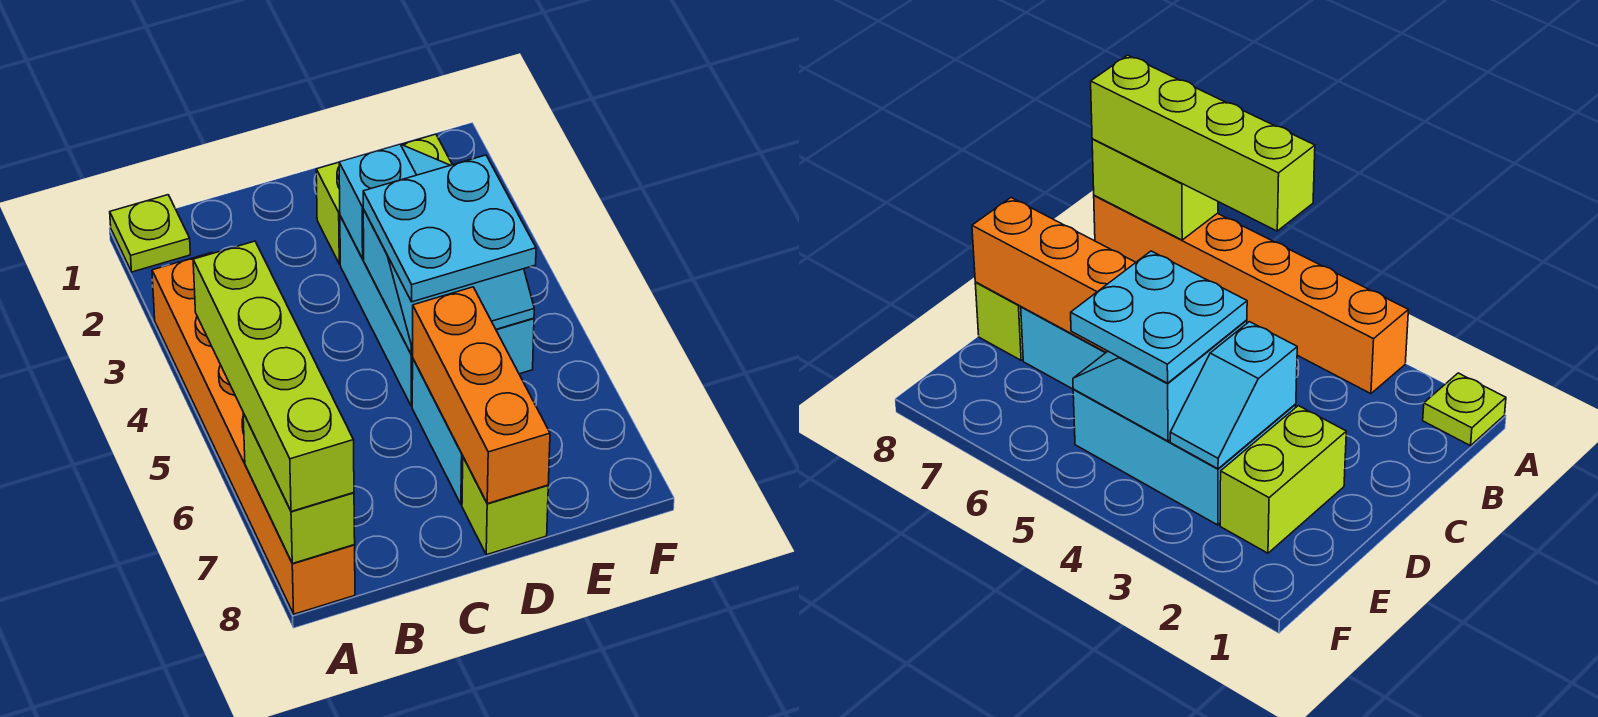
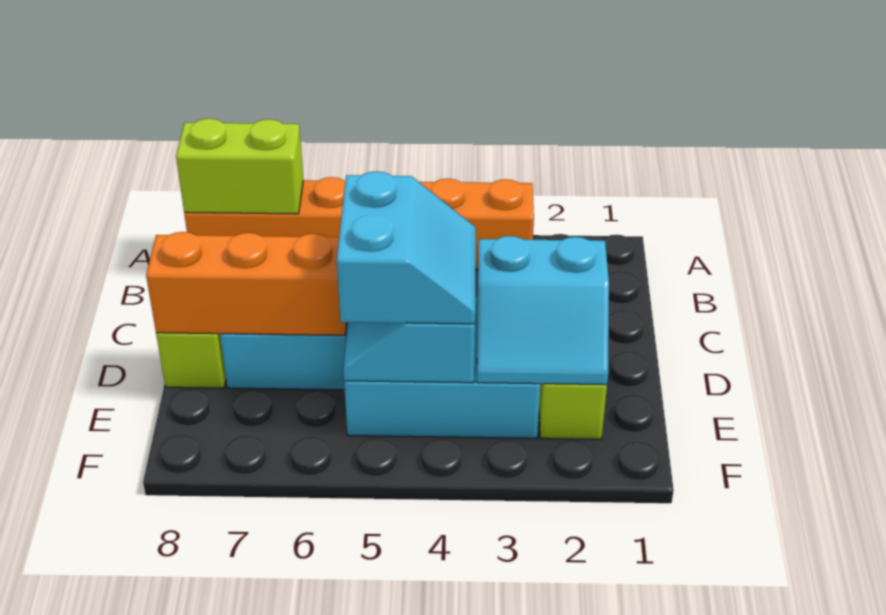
lime plate A1 level 1 -> none
lime brick A5:A8 level 3 -> none
cyan slope D3:E3 level 2 top D -> cyan slope D2:E3 level 2 top D
cyan plate D4:E5 level 3 -> cyan slope D4:E5 level 3 top 5

